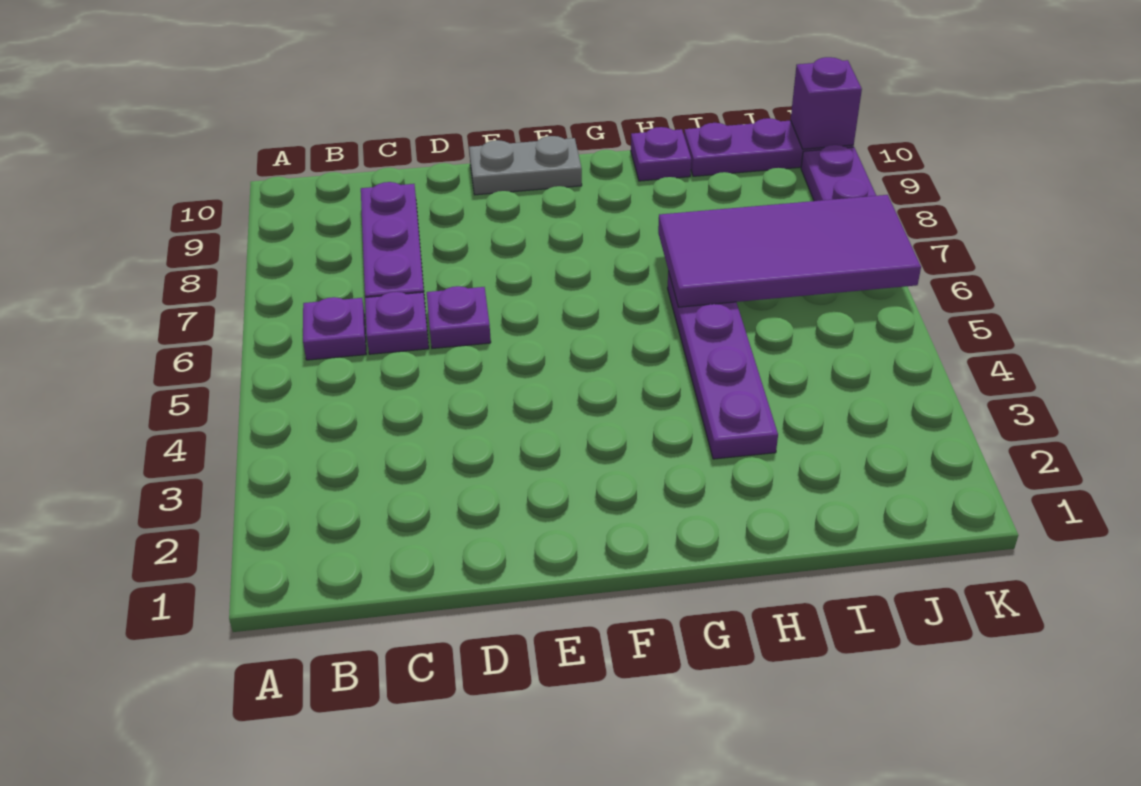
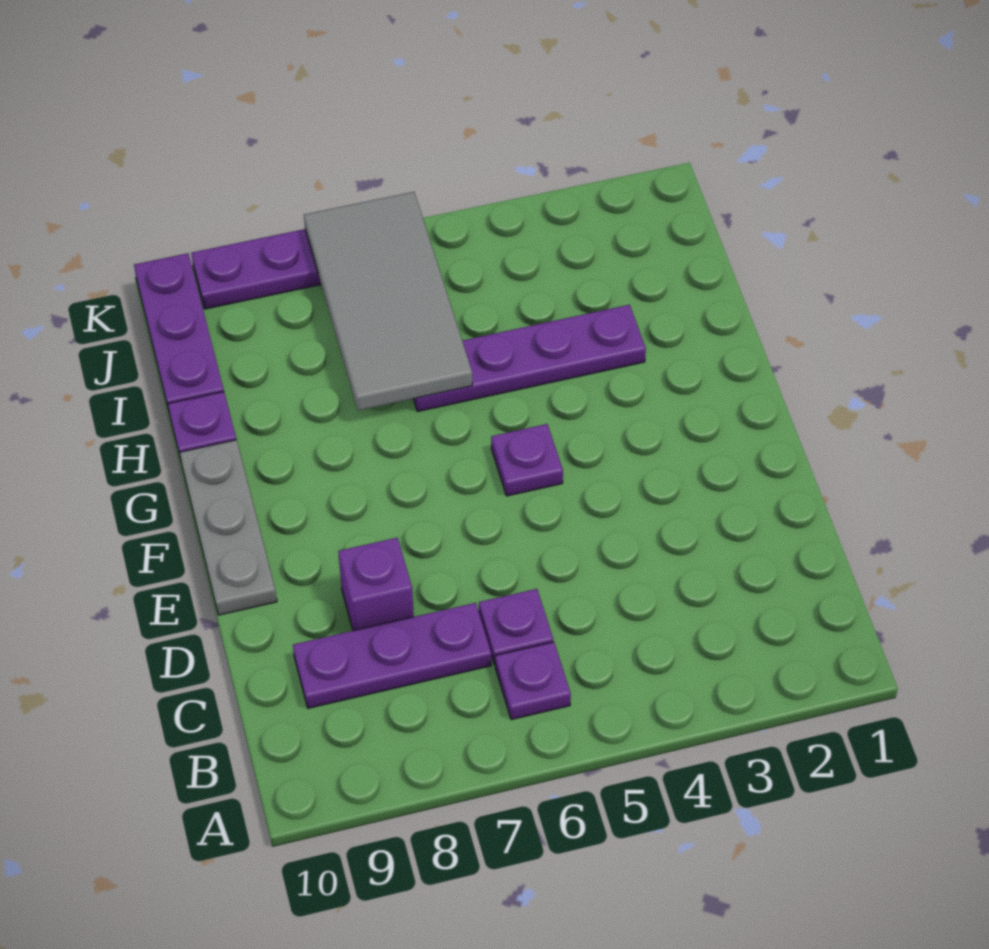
purple plate D6 level 1 -> purple plate F5 level 1
grey plate E10:F10 level 1 -> grey plate E10:G10 level 1
purple tile H6:K7 level 2 -> grey tile H6:K7 level 2
purple brick K10 level 2 -> purple brick D8 level 1

